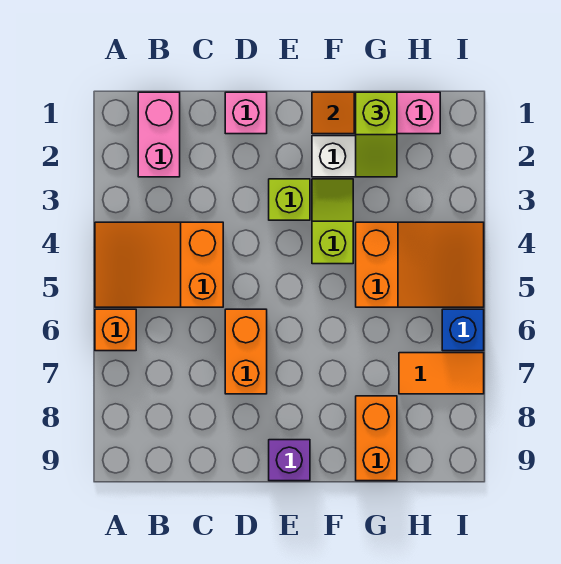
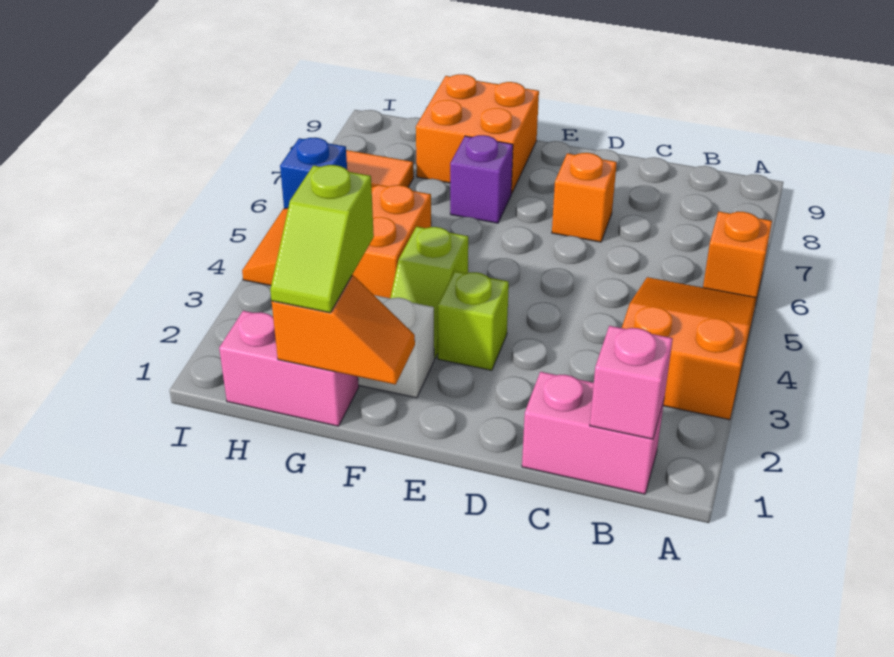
orange slope A4:C5 level 1 top C -> orange slope A3:B5 level 1 top 3
pink brick B1:B2 level 1 -> pink brick B1:C1 level 1
pink brick D1 level 1 -> pink brick B1 level 2
orange brick D6:D7 level 1 -> orange brick D7 level 1
purple brick E9 level 1 -> purple brick F7 level 1
lime slope G1:G2 level 3 top 1 -> lime slope G1:G2 level 3 top 2
orange brick G8:G9 level 1 -> orange brick F8:G9 level 1

